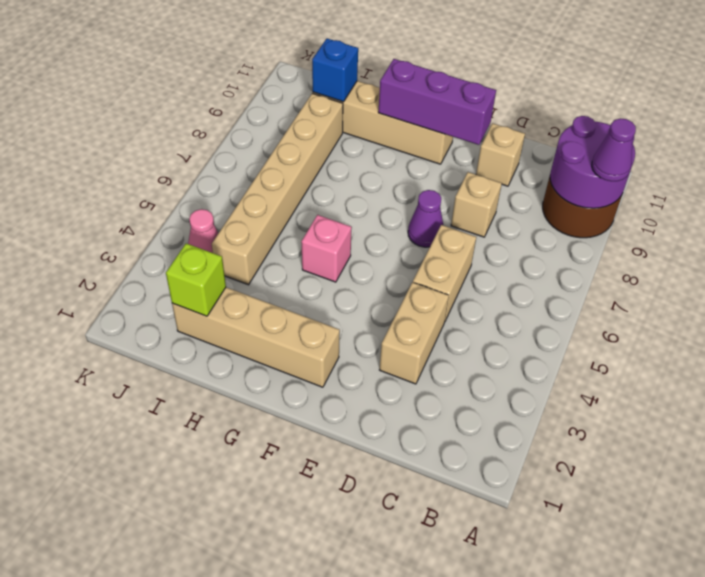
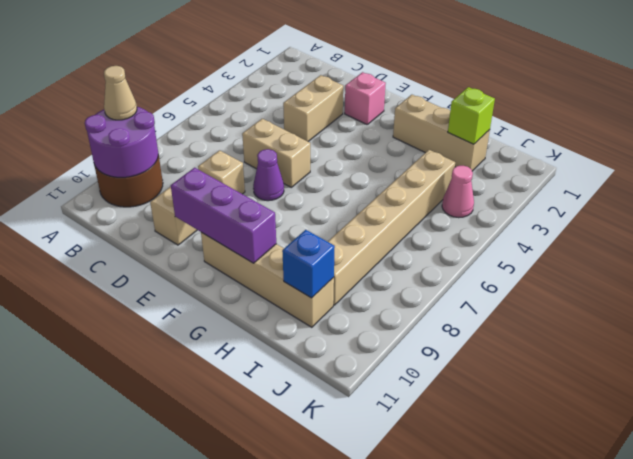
purple cone A9 level 3 -> tan cone A9 level 3
tan brick D5:D6 level 1 -> tan brick D6:E6 level 1
tan brick F2:I2 level 1 -> tan brick G2:I2 level 1
pink brick G5 level 1 -> pink brick E2 level 1

